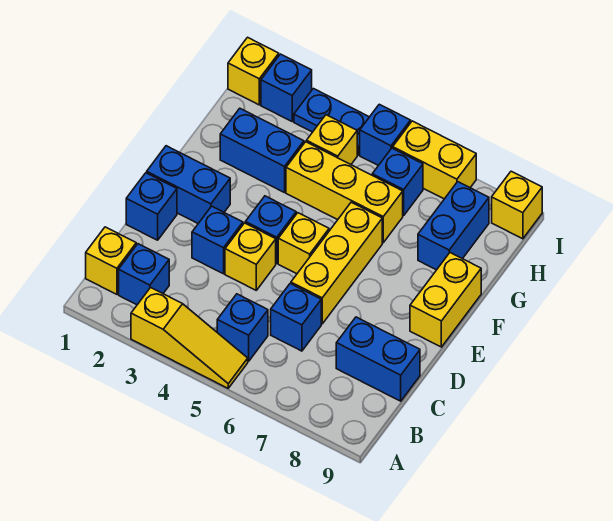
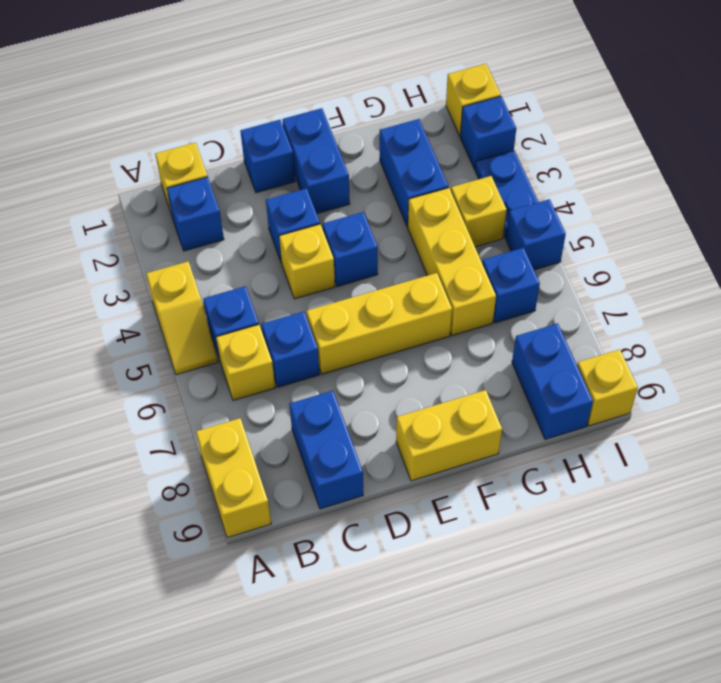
yellow slope A3:A5 level 1 top 3 -> yellow slope A4:A5 level 1 top 4
yellow brick E5 level 1 -> yellow brick B6 level 1
blue brick G8:H8 level 1 -> blue brick H8:H9 level 1
yellow brick I6:I7 level 1 -> yellow brick A8:A9 level 1

